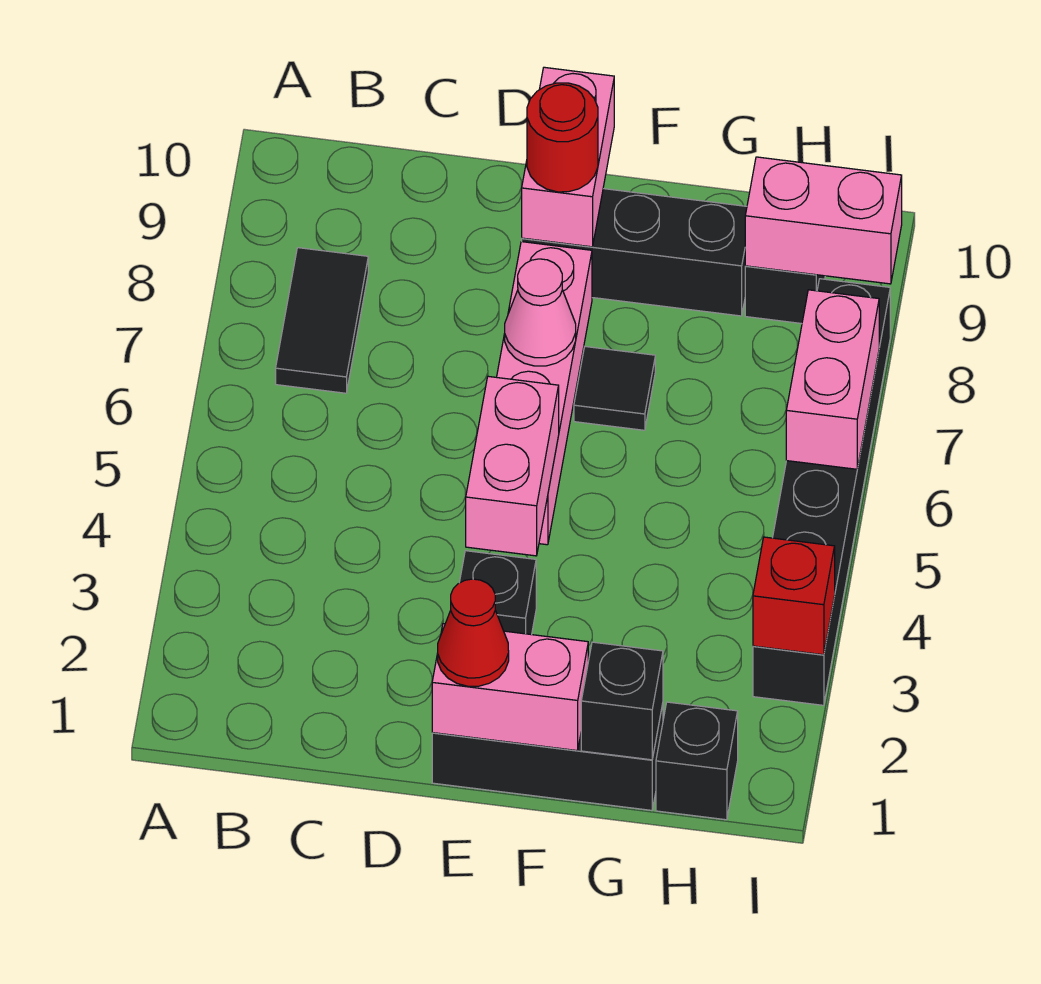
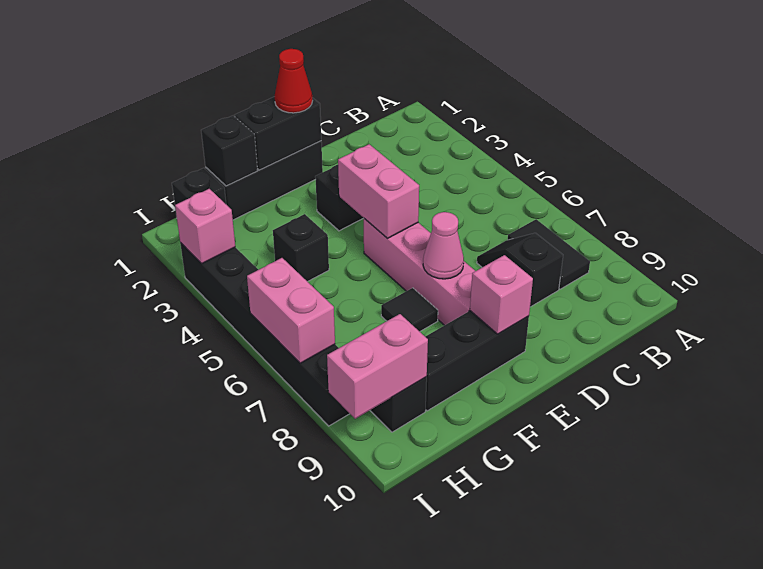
none -> black slope C7:C8 level 1 top 8
pink brick E1:F1 level 2 -> black brick E1:F1 level 2
pink brick E9:E10 level 2 -> pink brick E9 level 2
red round brick E9 level 3 -> none
none -> black brick G4 level 1
red brick I3 level 2 -> pink brick I3 level 2

